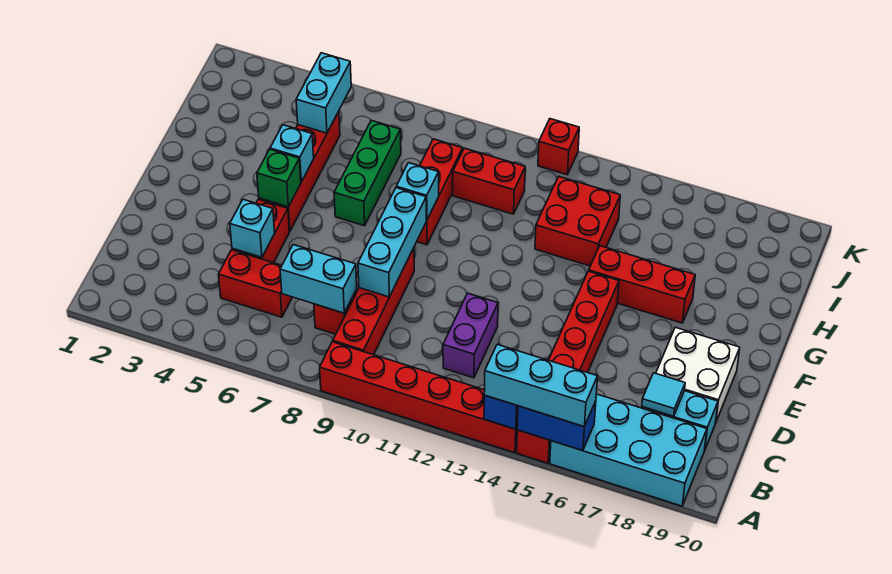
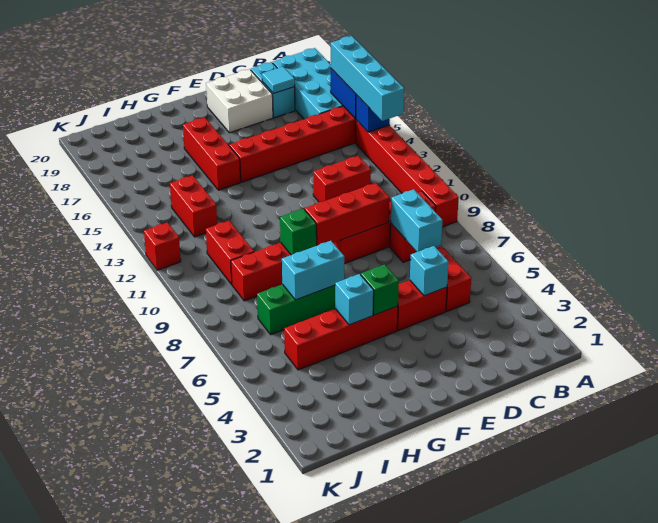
cyan brick A14:A16 level 3 -> cyan brick A13:A16 level 3
purple brick C12:D12 level 1 -> red brick C12:D12 level 1
cyan brick D9:F9 level 2 -> red brick D9:F9 level 2
cyan brick G9 level 2 -> green brick G9 level 2
red brick H13:I14 level 1 -> red brick I13:I14 level 1
cyan brick I5:J5 level 2 -> cyan brick G7:H7 level 2

